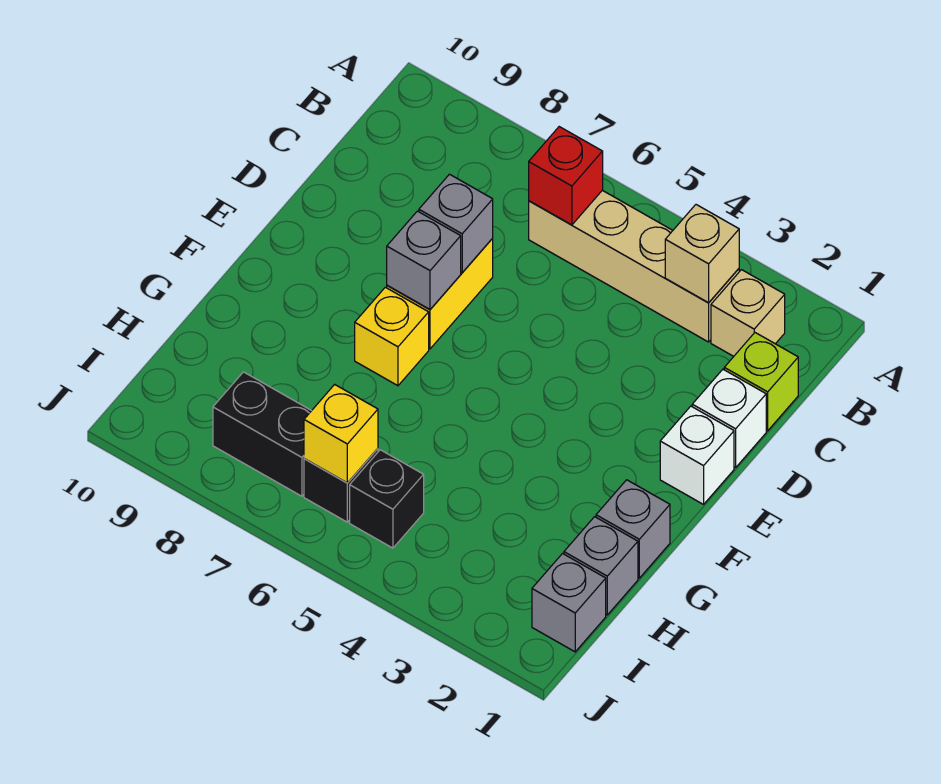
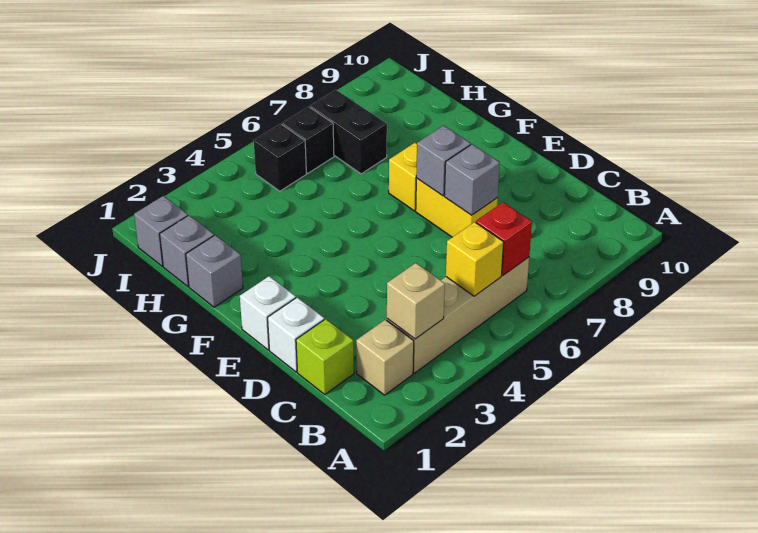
yellow brick I6 level 2 -> yellow brick B5 level 2
black brick I7:I8 level 1 -> black brick H7:I7 level 1

